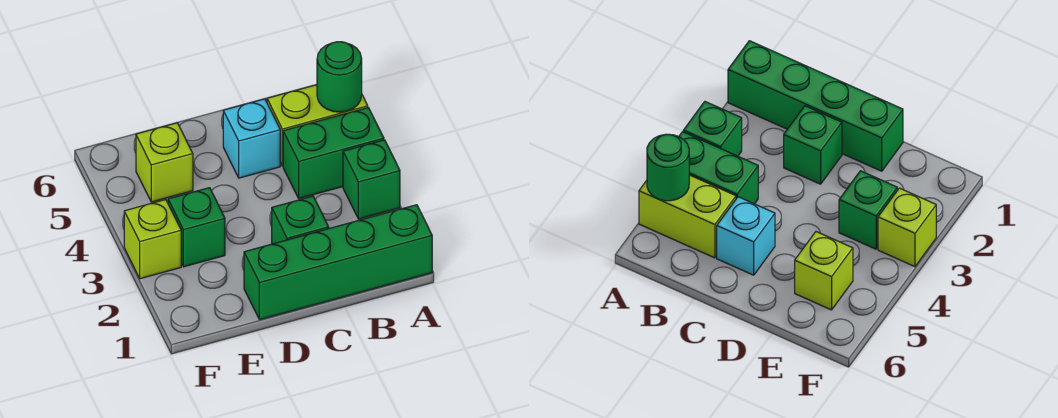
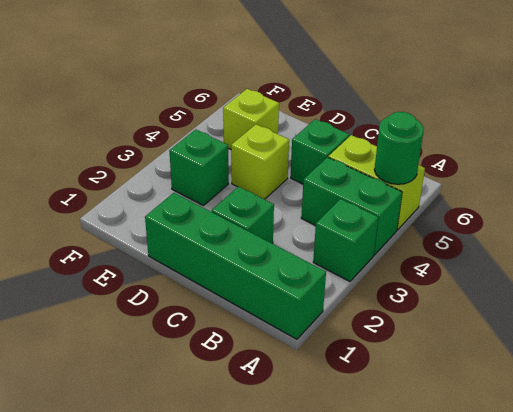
cyan brick C5 level 1 -> green brick C5 level 1
lime brick F3 level 1 -> lime brick D4 level 1

